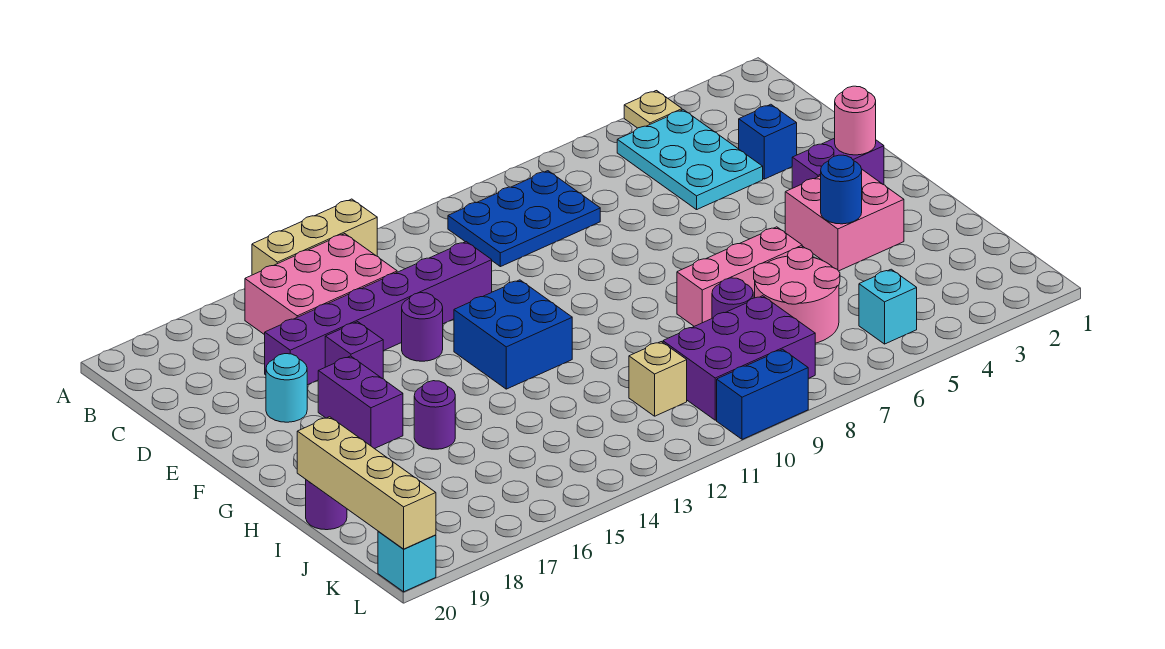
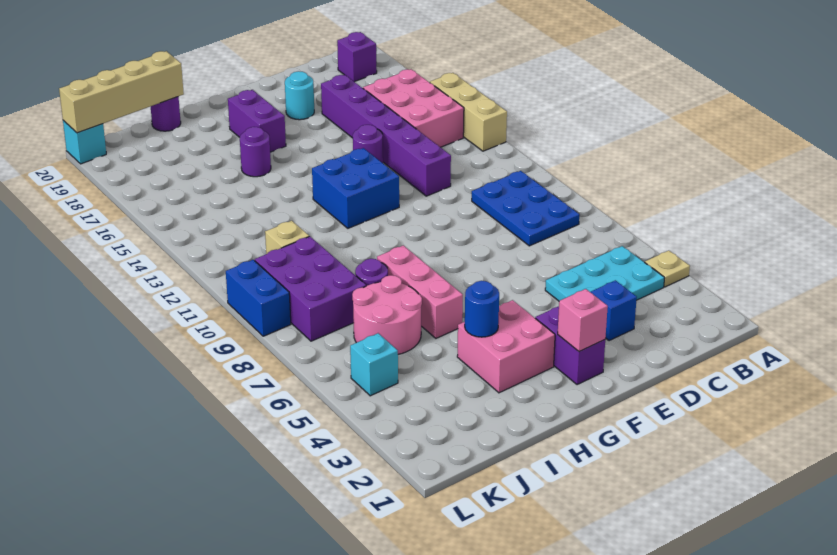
purple brick E16 level 1 -> purple brick B19 level 1
pink round brick F2 level 2 -> pink brick F2 level 2
purple brick F17:G17 level 1 -> purple brick G17:G18 level 1

